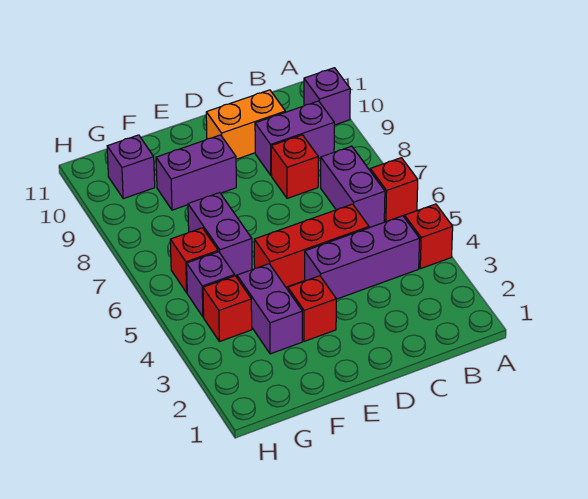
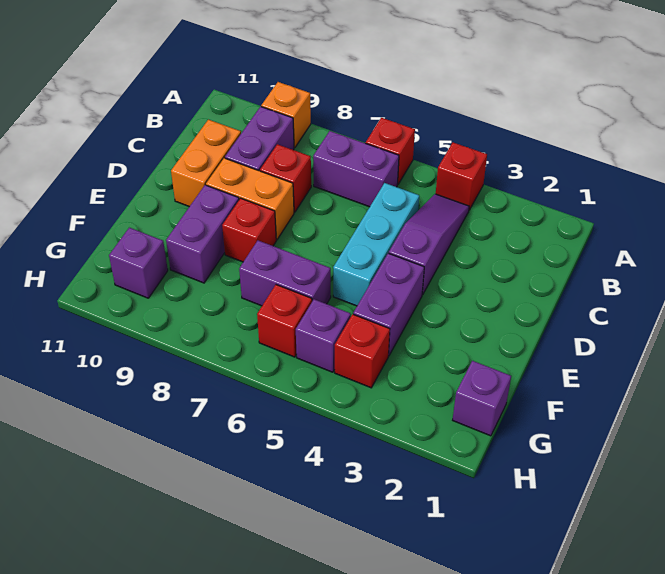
none -> orange brick A9 level 1
purple brick A10 level 1 -> purple brick G1 level 1
purple brick B4:D4 level 1 -> purple slope B4:D4 level 1 top D
red brick C5:E5 level 1 -> cyan brick C5:E5 level 1
none -> orange brick D8:D9 level 1
red brick E3 level 1 -> red brick E8 level 1
purple brick F3:F4 level 1 -> purple brick E4:F4 level 1

